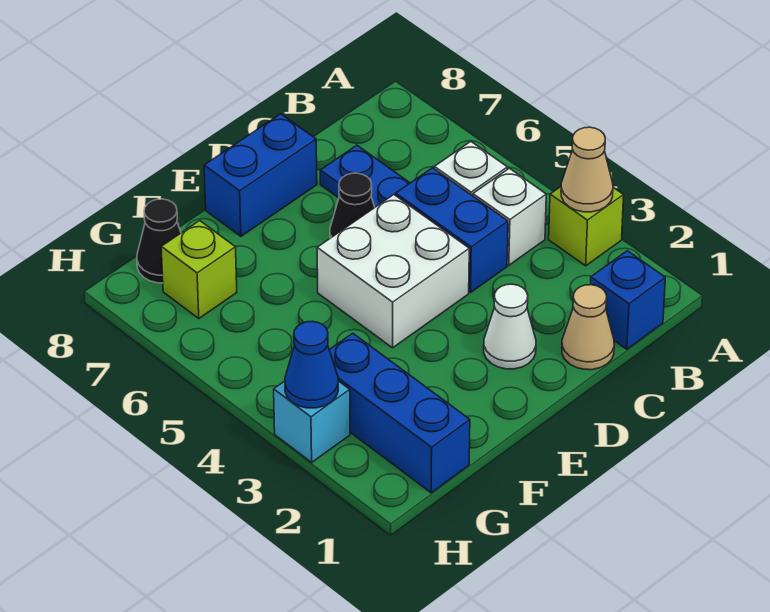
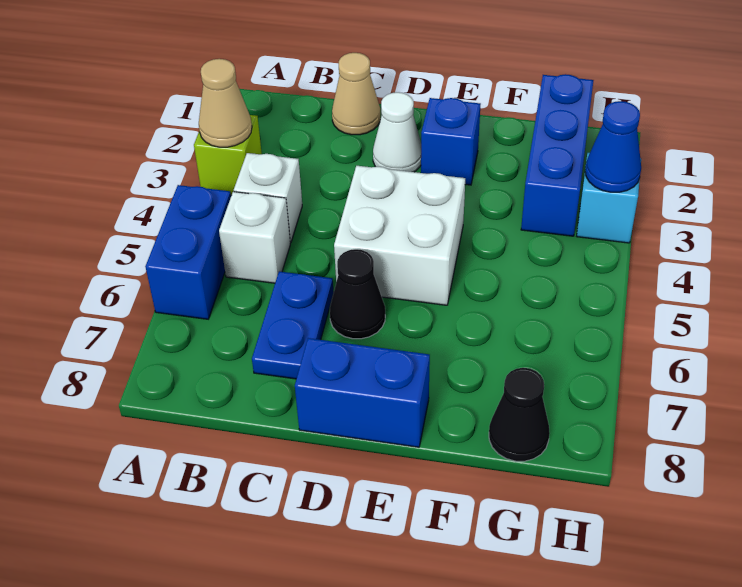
blue brick B1 level 1 -> blue brick E2 level 1
blue brick C4:C5 level 1 -> blue brick A5:A6 level 1
lime brick G7 level 1 -> none

